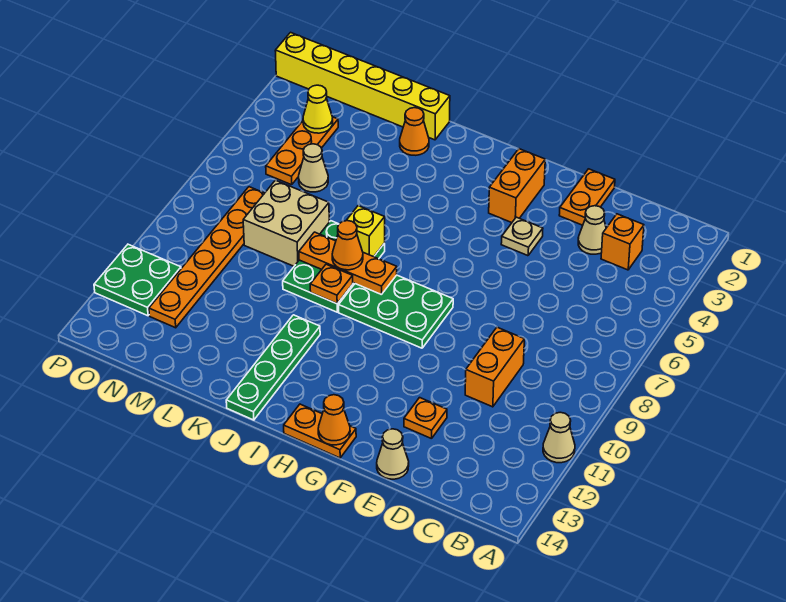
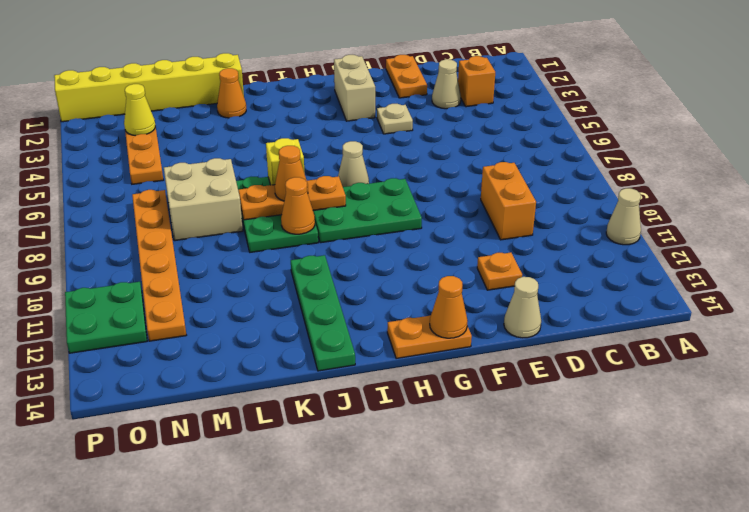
orange brick G2:G3 level 1 -> tan brick G2:G3 level 1
orange plate J9 level 2 -> orange cone J9 level 2
tan cone M5 level 1 -> tan cone H7 level 1

